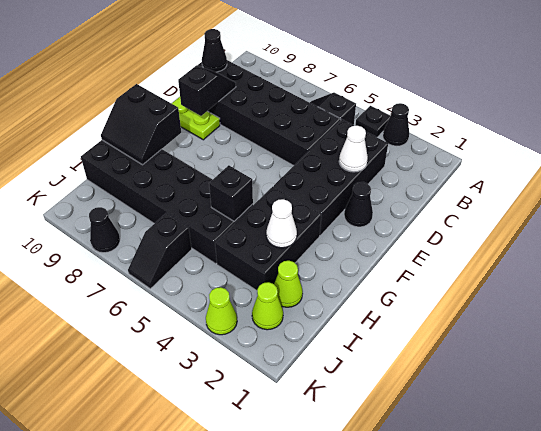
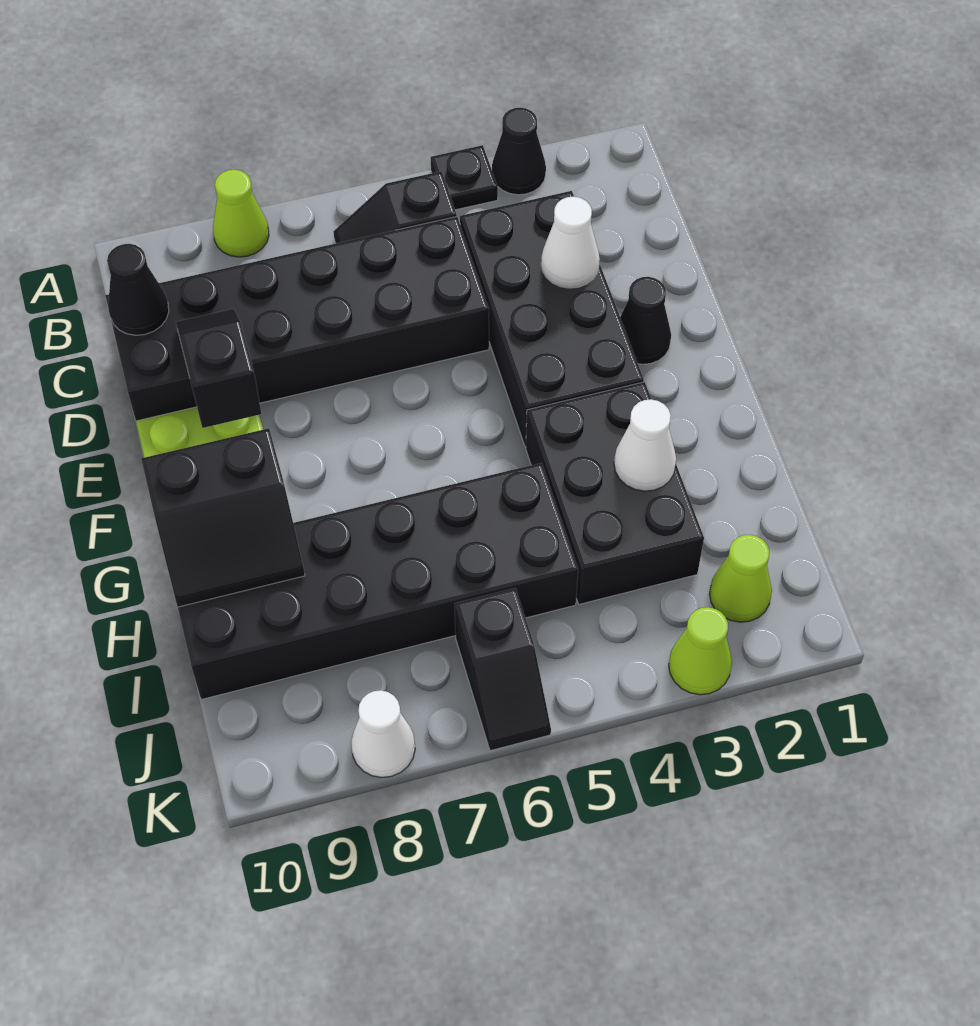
black brick H5 level 2 -> none
lime cone I2 level 1 -> lime cone A8 level 1
black cone K8 level 1 -> white cone K8 level 1

